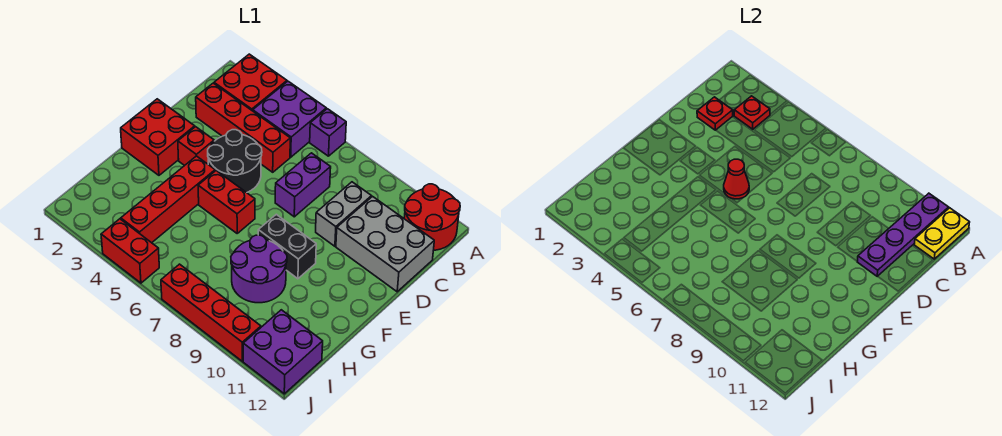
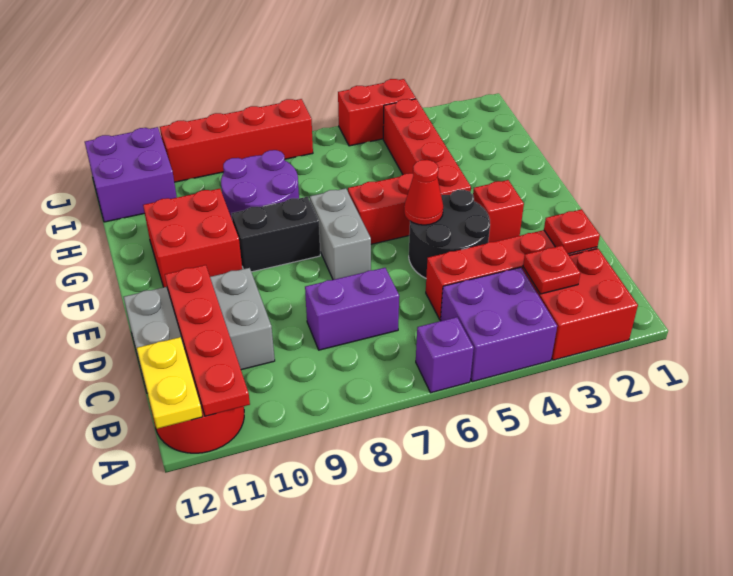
purple plate A11:D11 level 2 -> red plate A11:D11 level 2
purple brick C7:D7 level 1 -> purple brick C7:C8 level 1
grey brick C9:D9 level 1 -> grey brick E7:F7 level 1
red brick E1:F2 level 1 -> red brick F10:G11 level 1

